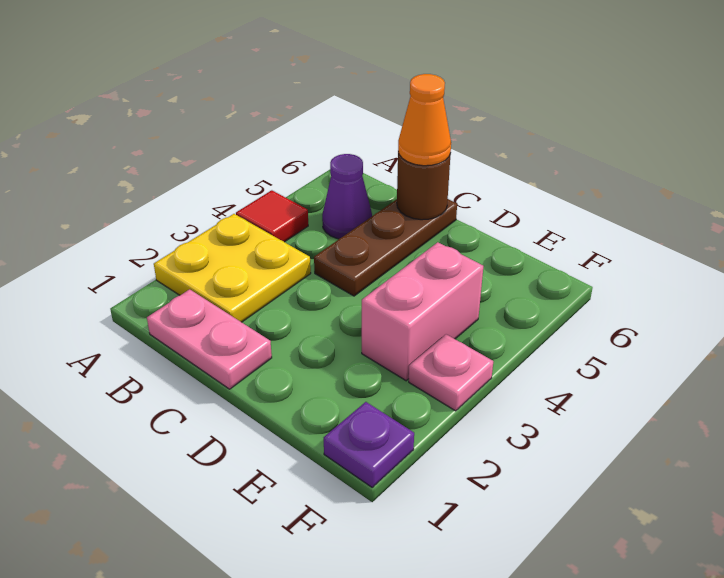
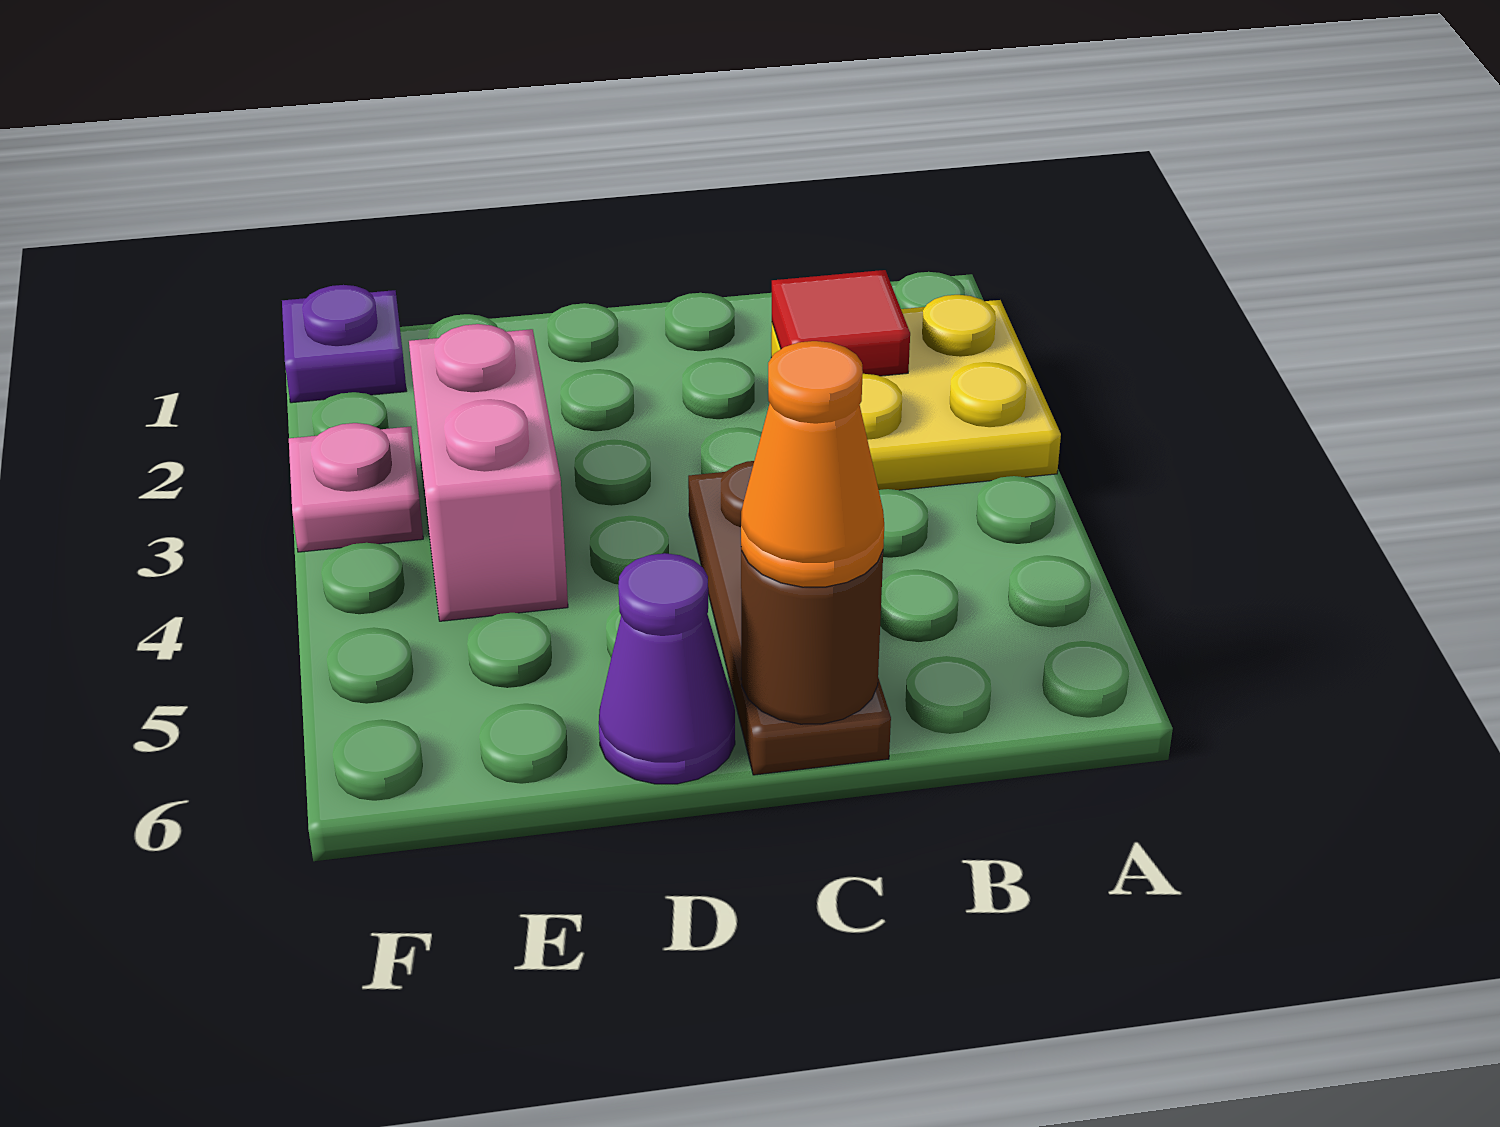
red tile A4 level 1 -> red tile B2 level 2
pink plate B1:C1 level 1 -> none
purple cone B5 level 1 -> purple cone D6 level 1

